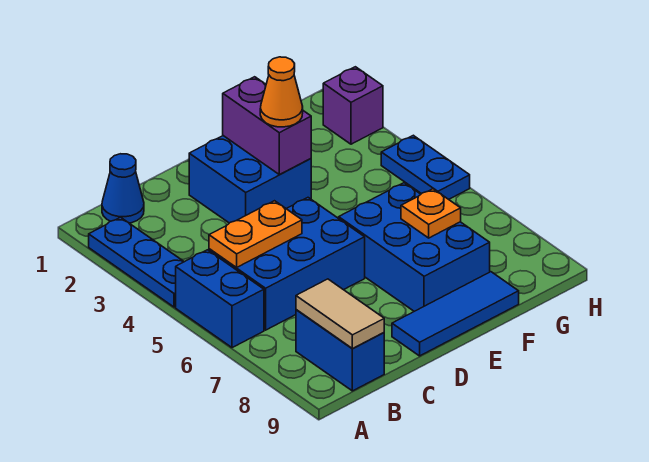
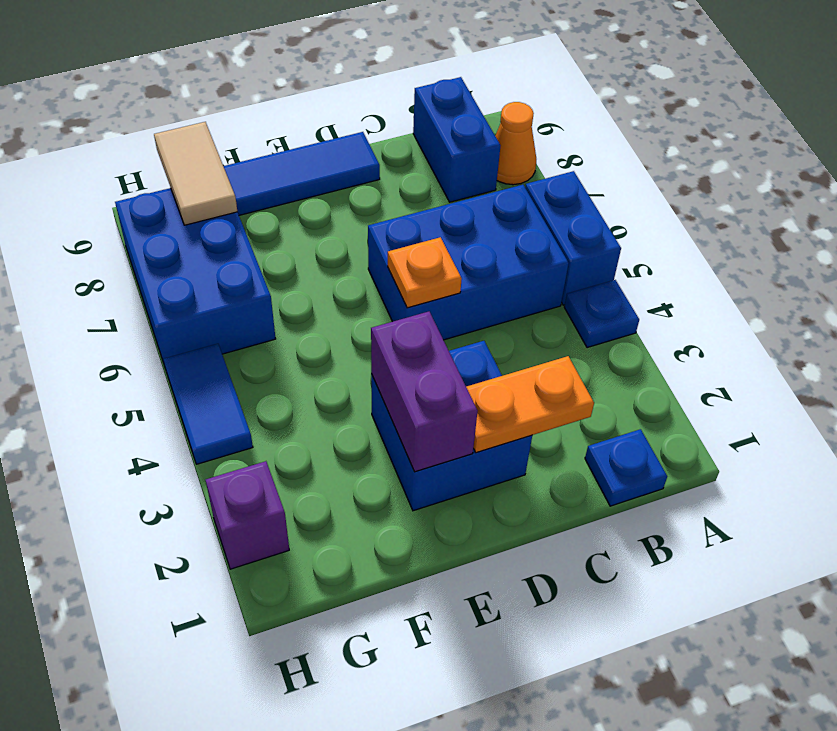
blue plate A2:A4 level 1 -> blue plate A4 level 1
blue cone B1 level 1 -> blue plate B1 level 1
orange plate B5:C5 level 2 -> orange plate C2:D2 level 2
tan tile B8:B9 level 2 -> tan tile G8:G9 level 2
orange cone E3 level 3 -> orange cone A8 level 1
blue brick E6:F8 level 1 -> blue brick G6:H8 level 1
orange plate F7 level 2 -> orange plate D5 level 2
blue plate H4:H5 level 1 -> blue tile H4:H5 level 1

